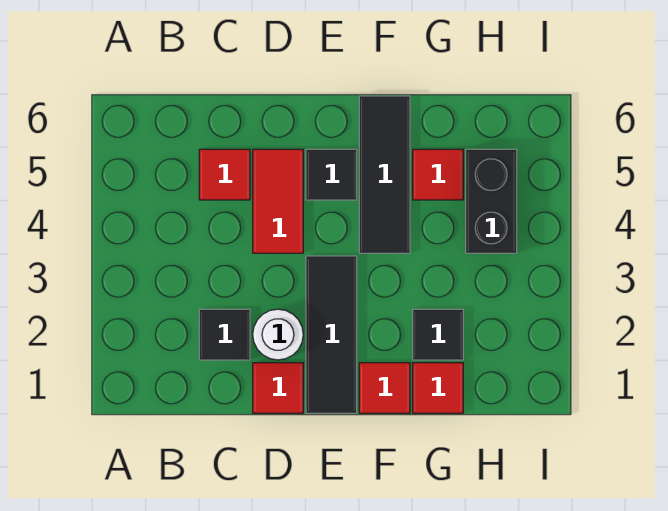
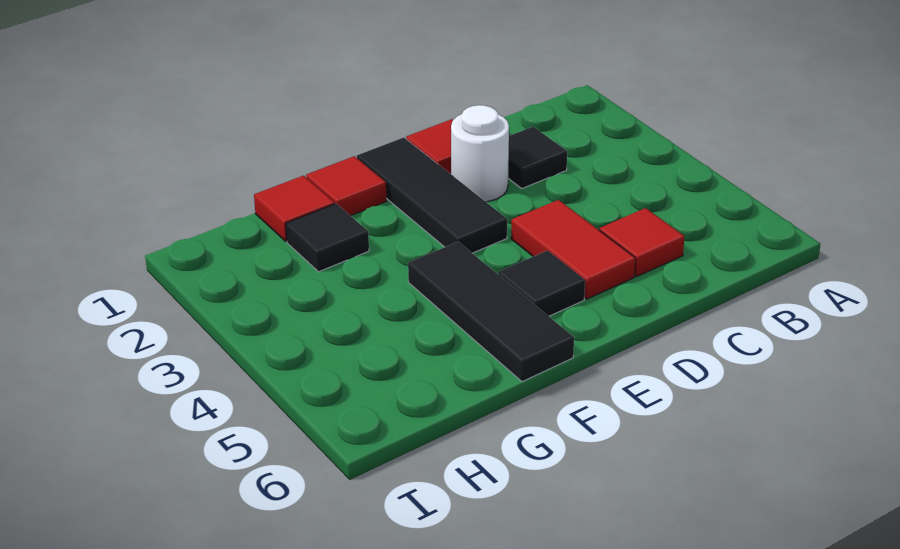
red tile G5 level 1 -> none
black brick H4:H5 level 1 -> none

